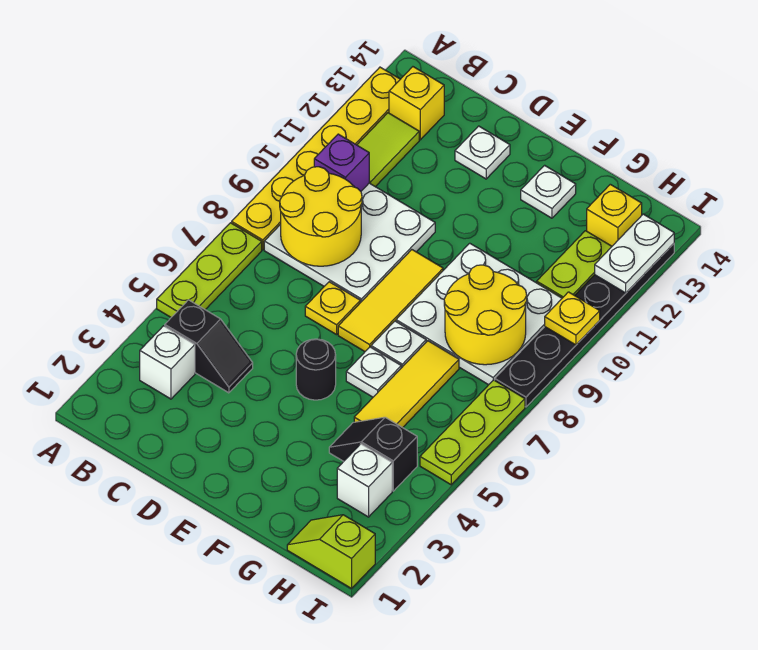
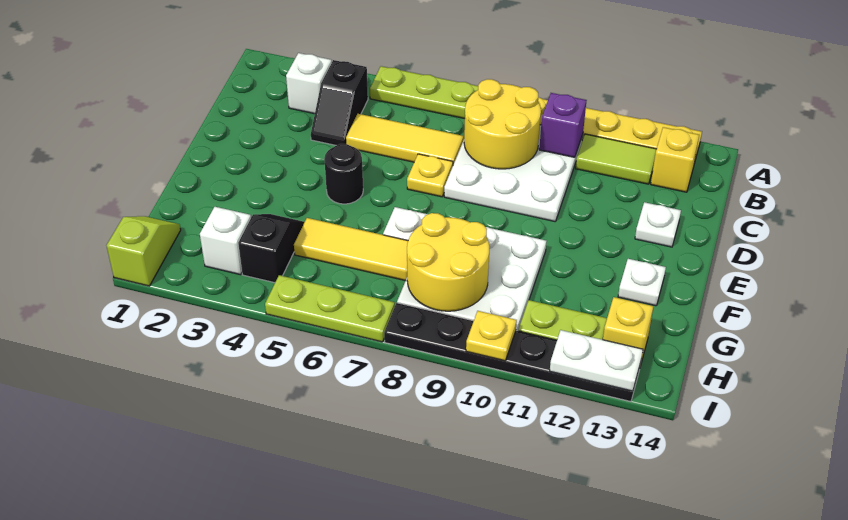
yellow tile E7:E9 level 1 -> yellow tile C5:C7 level 1
white plate F6 level 1 -> none

